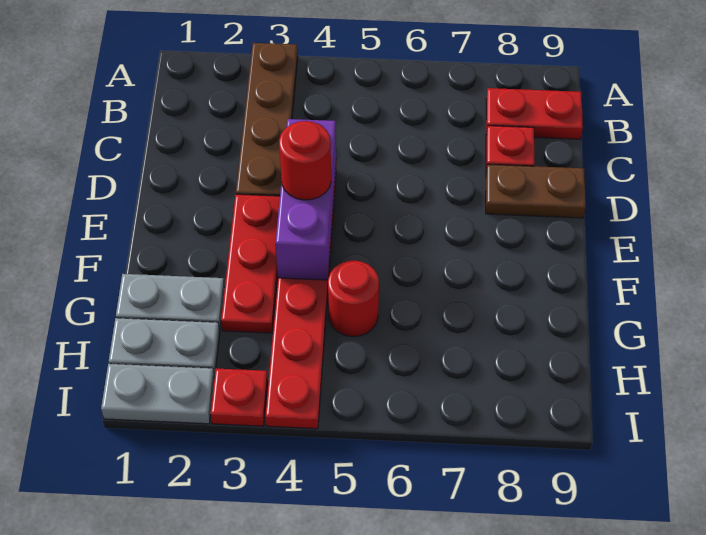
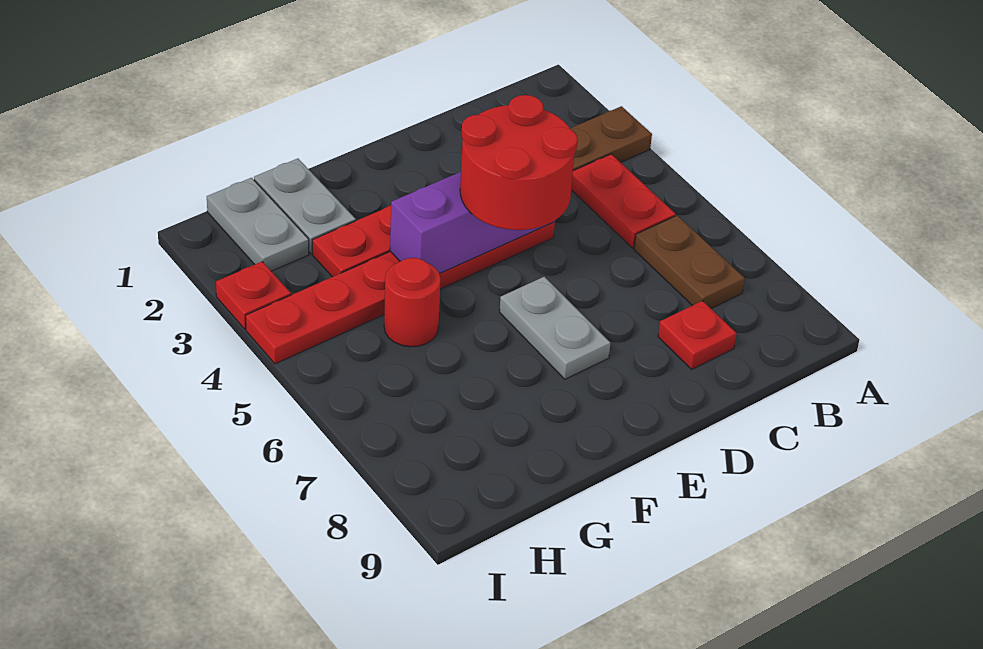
red plate B8:B9 level 1 -> red plate B4:B5 level 1
brown plate D8:D9 level 1 -> brown plate B6:B7 level 1
red round brick E4 level 3 -> red round brick D4:E5 level 3
grey plate I1:I2 level 1 -> grey plate E6:E7 level 1

